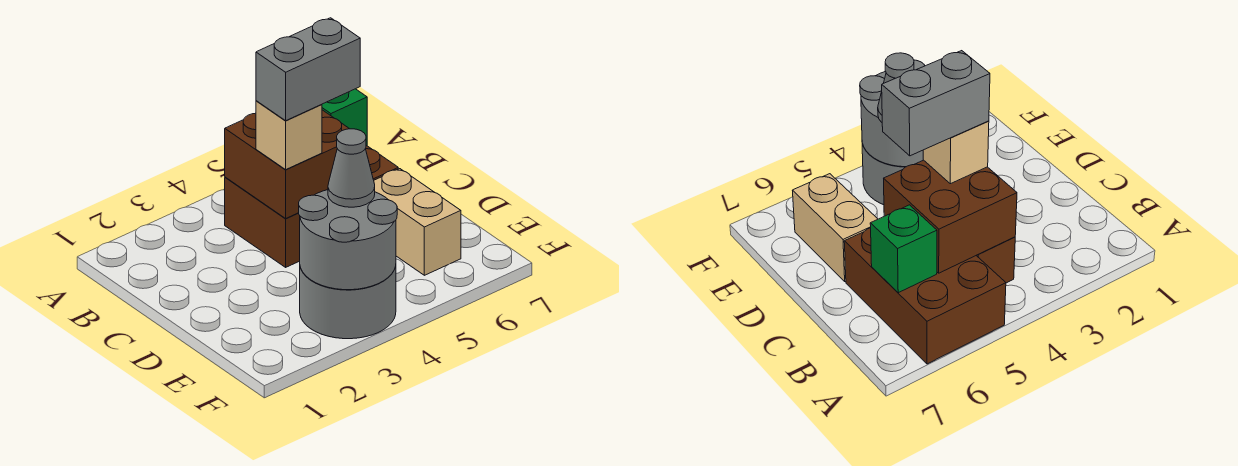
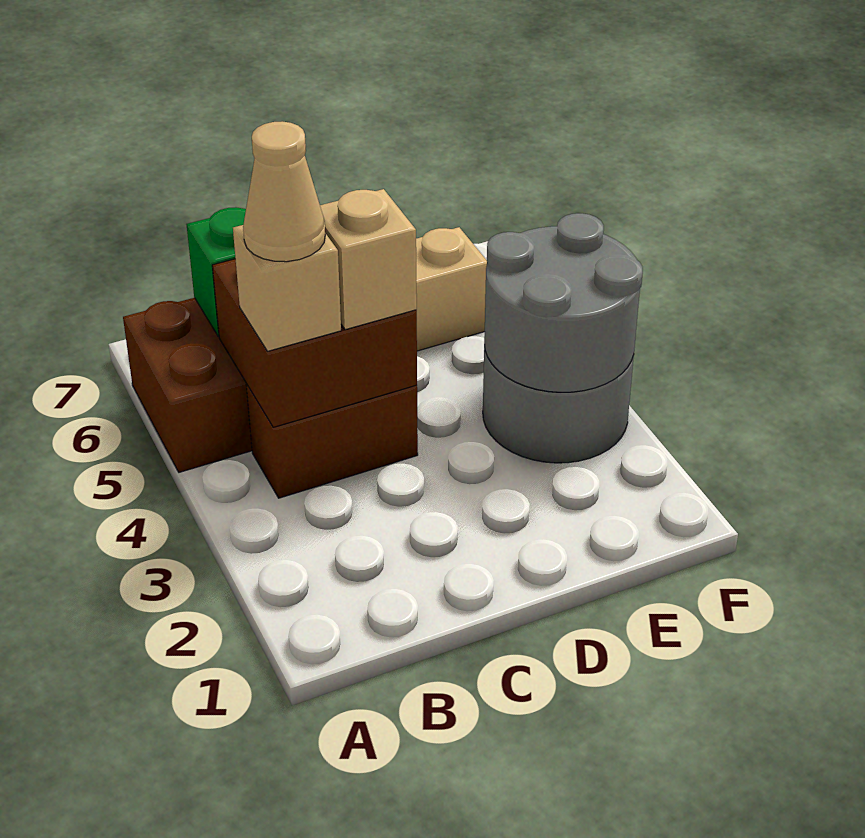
none -> tan brick B4 level 3
none -> tan cone B4 level 4
grey brick C4:C5 level 4 -> none
grey cone E4 level 3 -> none

